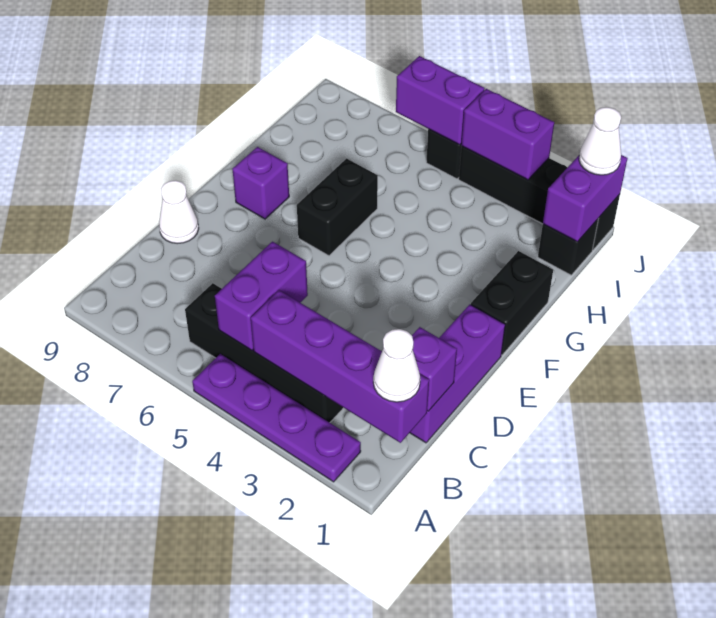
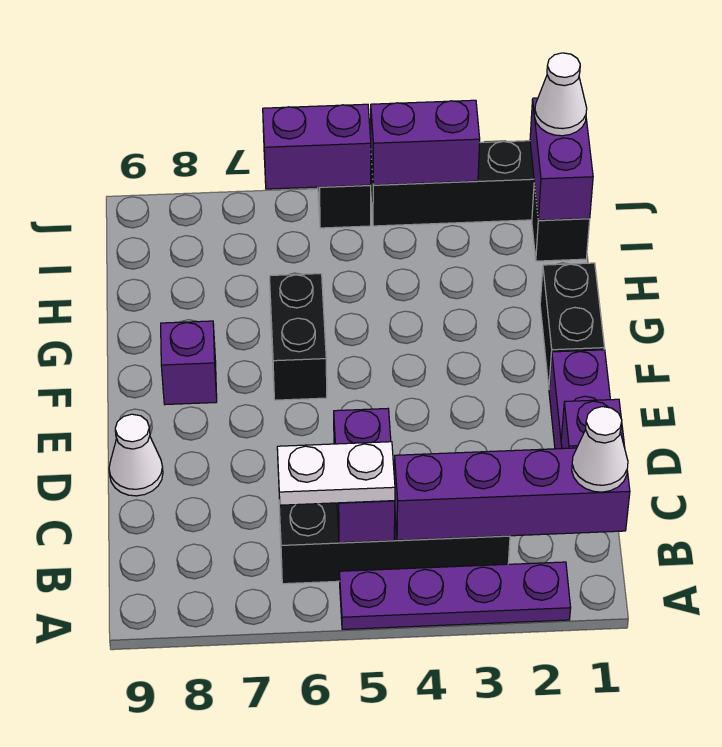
none -> white plate B5:B6 level 3

